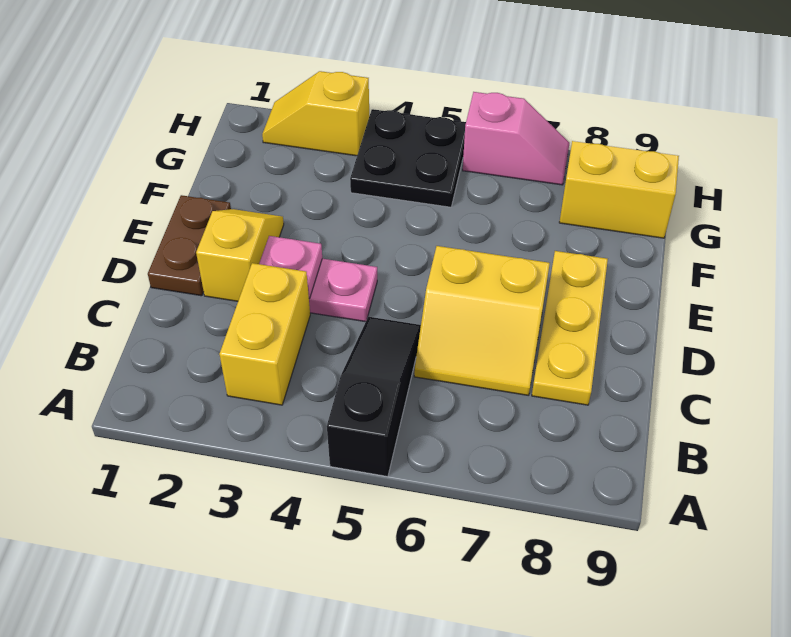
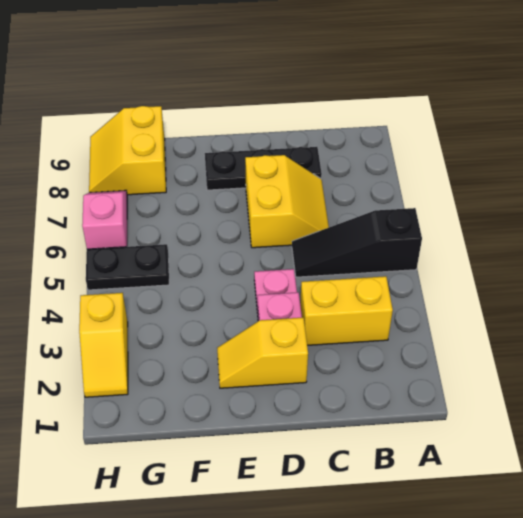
yellow plate C8:E8 level 1 -> black plate C8:E8 level 1
brown plate D1:E1 level 1 -> none
black plate G4:H5 level 1 -> black plate G5:H5 level 1

